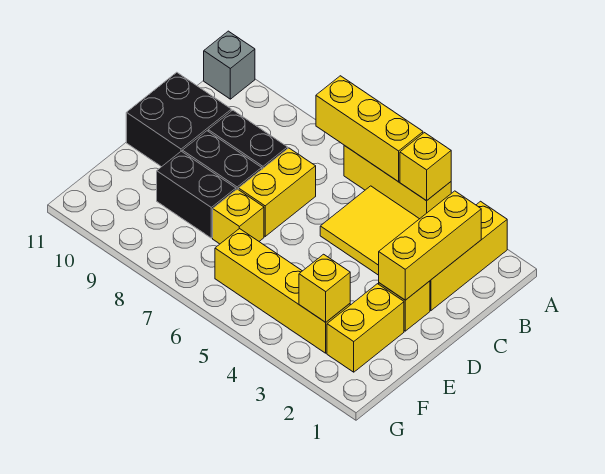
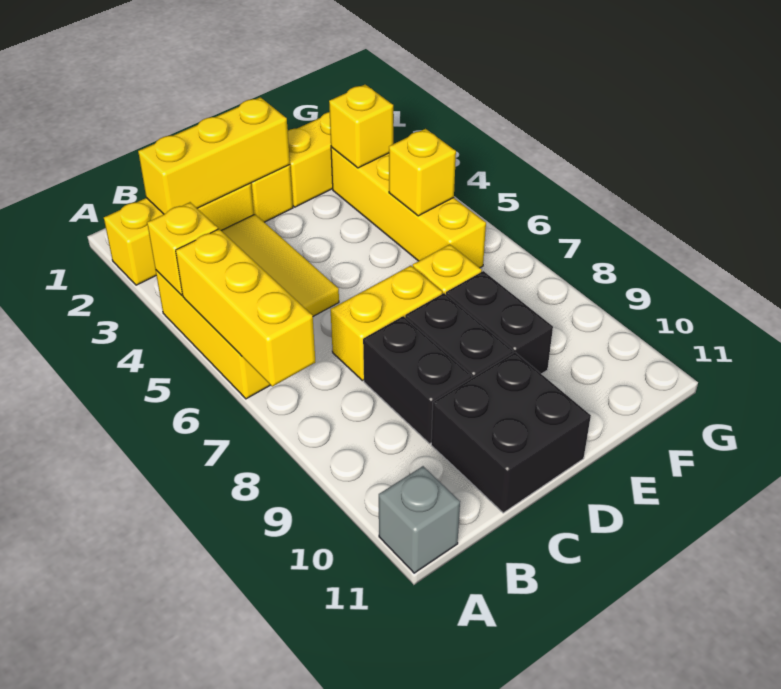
none -> yellow brick F5 level 2

